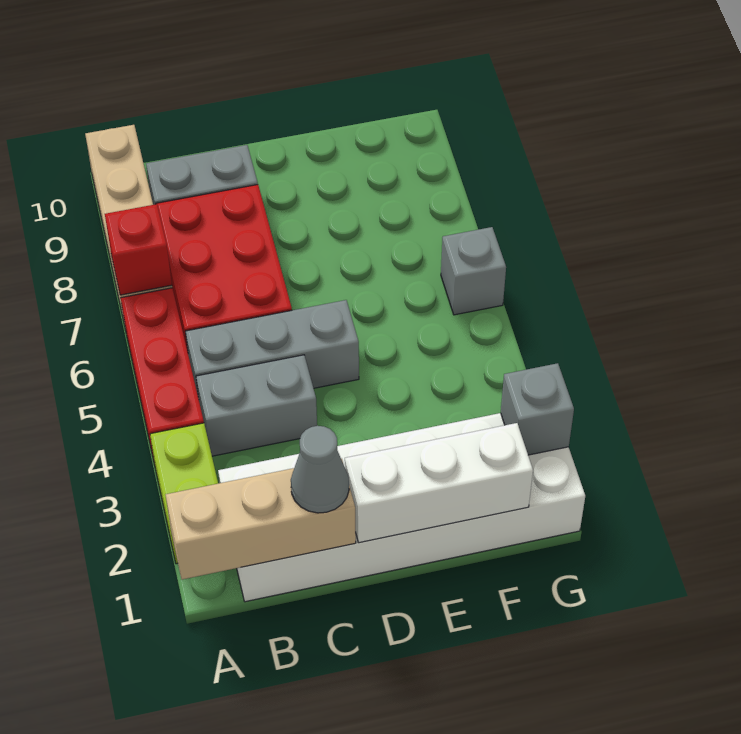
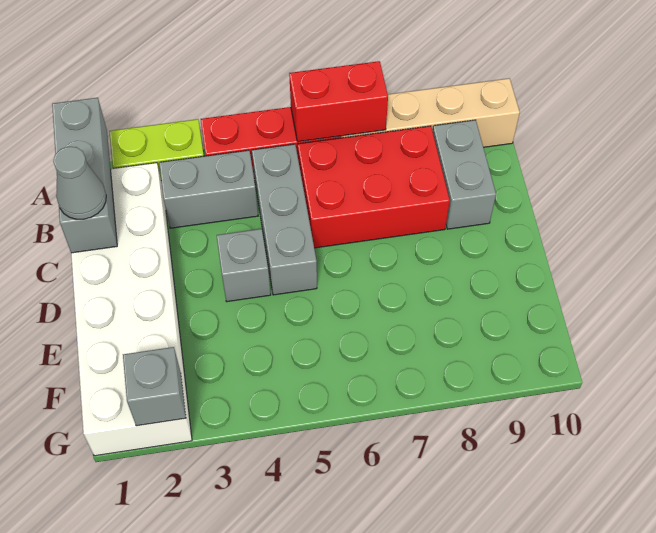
tan brick A1:C1 level 2 -> grey brick A1:C1 level 2
red brick A7 level 2 -> red brick A6:A7 level 2
grey brick B4:C4 level 1 -> grey brick B3:B4 level 1
white brick D1:F1 level 2 -> none
grey brick G6 level 1 -> grey brick D4 level 1

